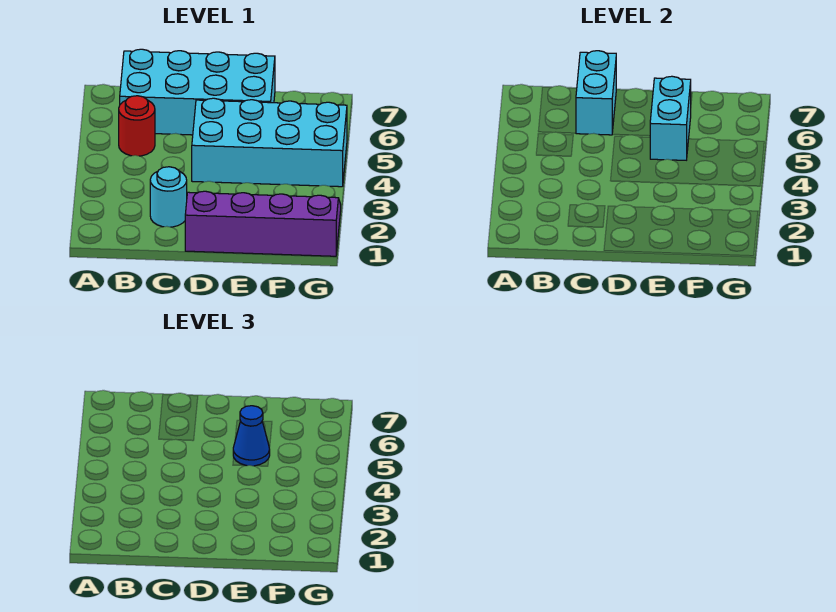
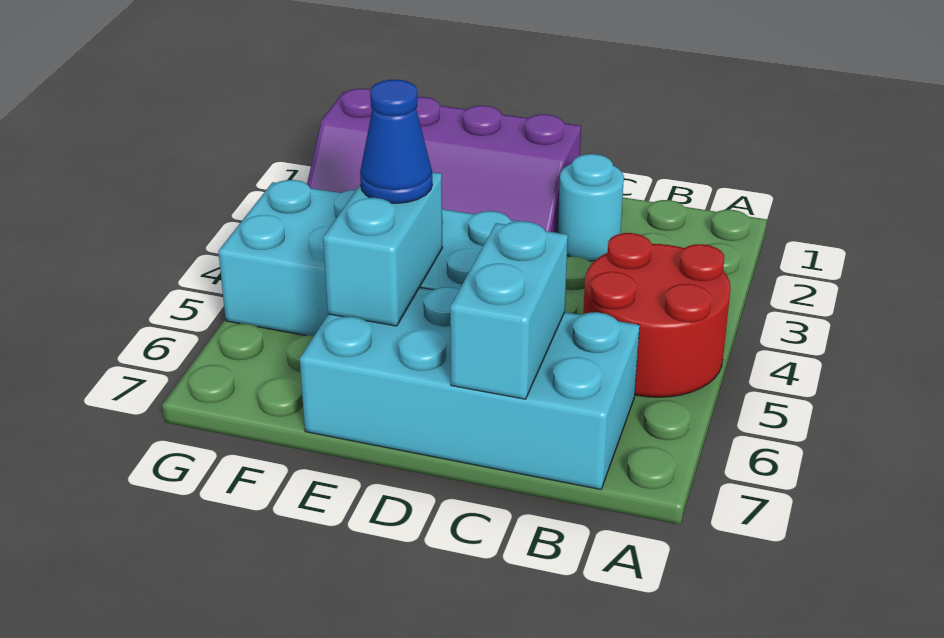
red round brick B5 level 1 -> red round brick A4:B5 level 1

